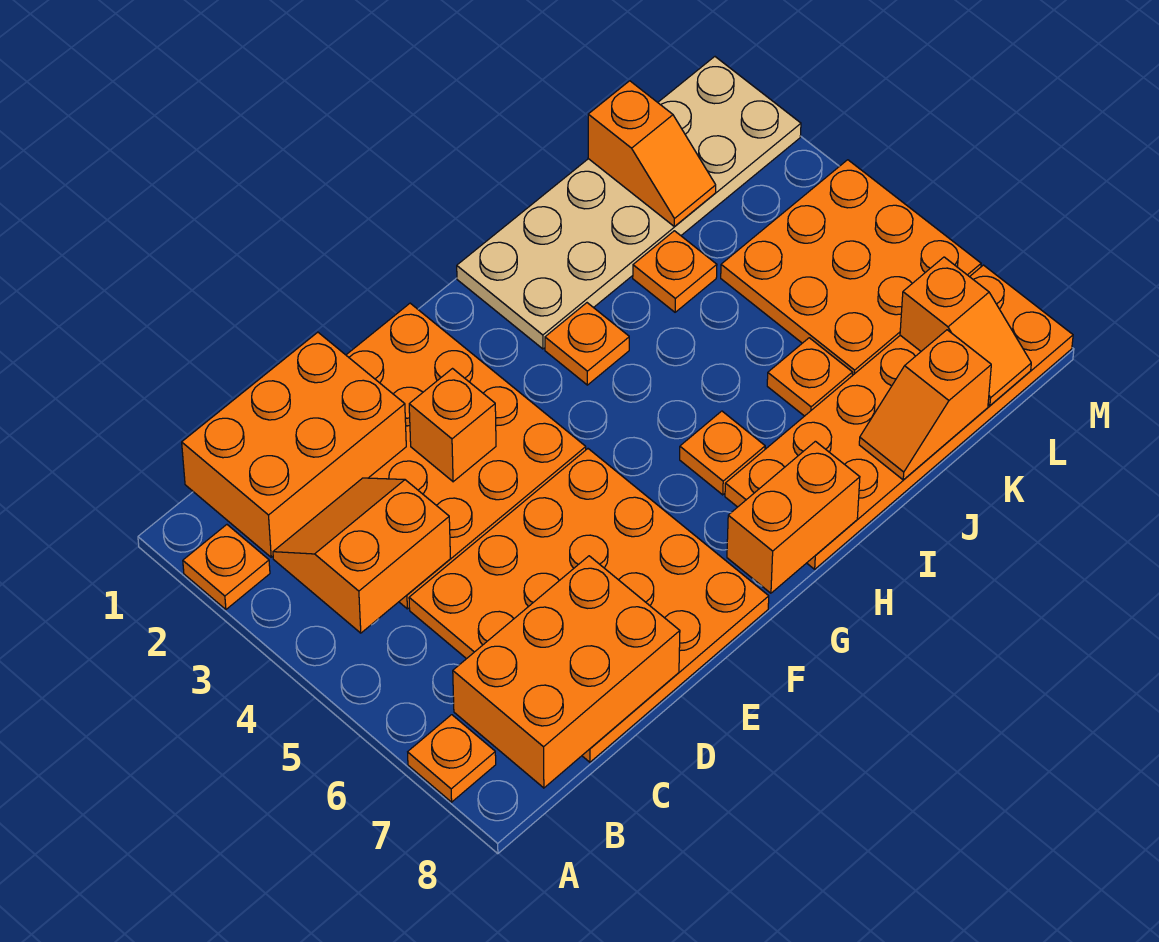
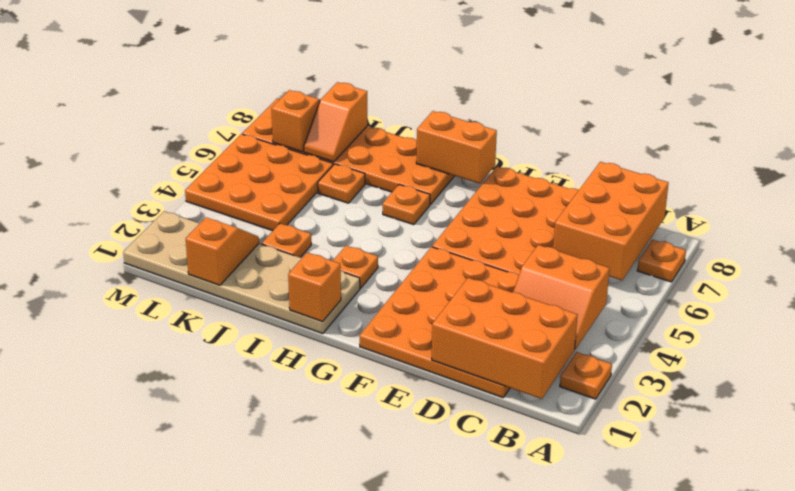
orange brick B7:D8 level 2 -> orange brick B6:C8 level 2
orange brick E3 level 2 -> orange brick H1 level 2
orange slope J8:K8 level 2 top K -> orange slope K7:K8 level 2 top 8

